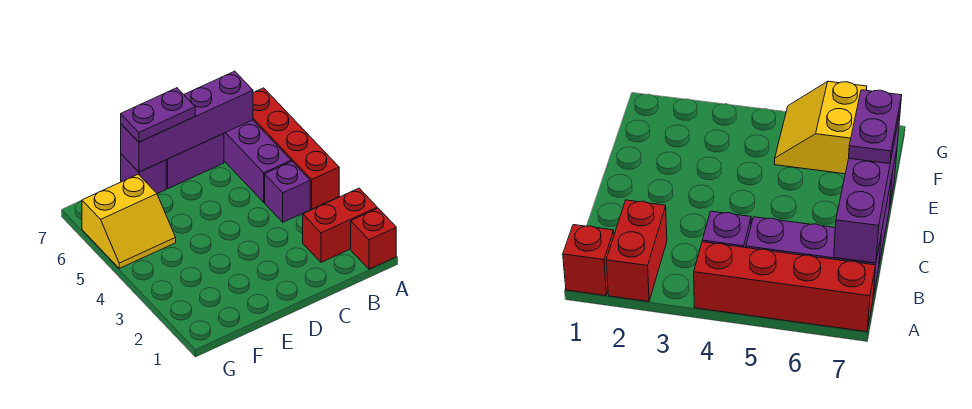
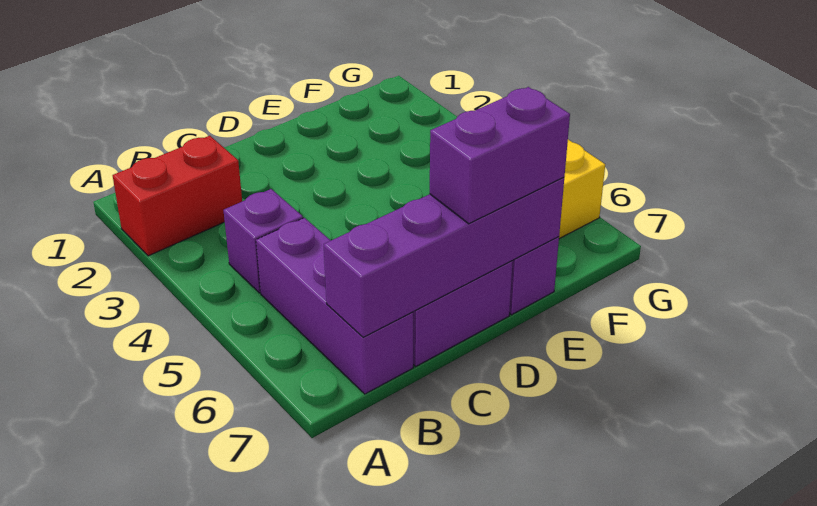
red brick A1 level 1 -> none
red brick A4:A7 level 1 -> none
purple plate D7:E7 level 3 -> purple brick D7:E7 level 3

